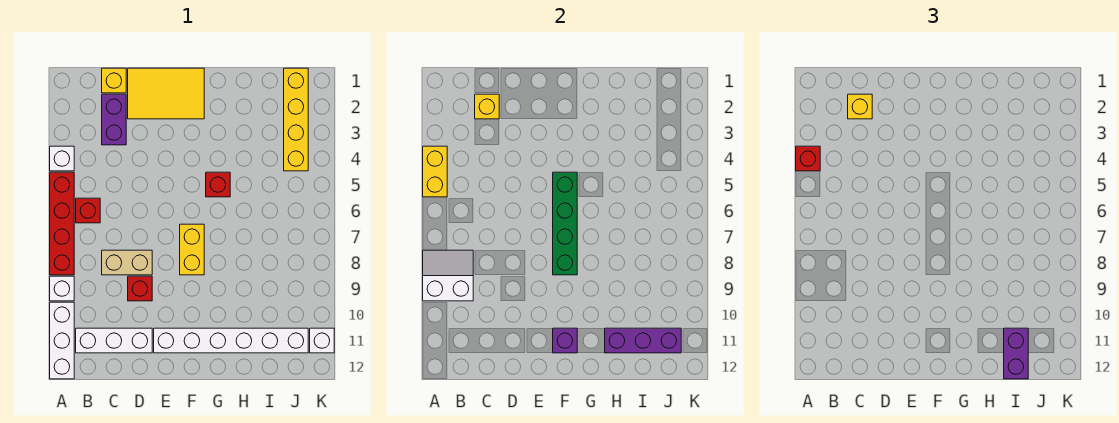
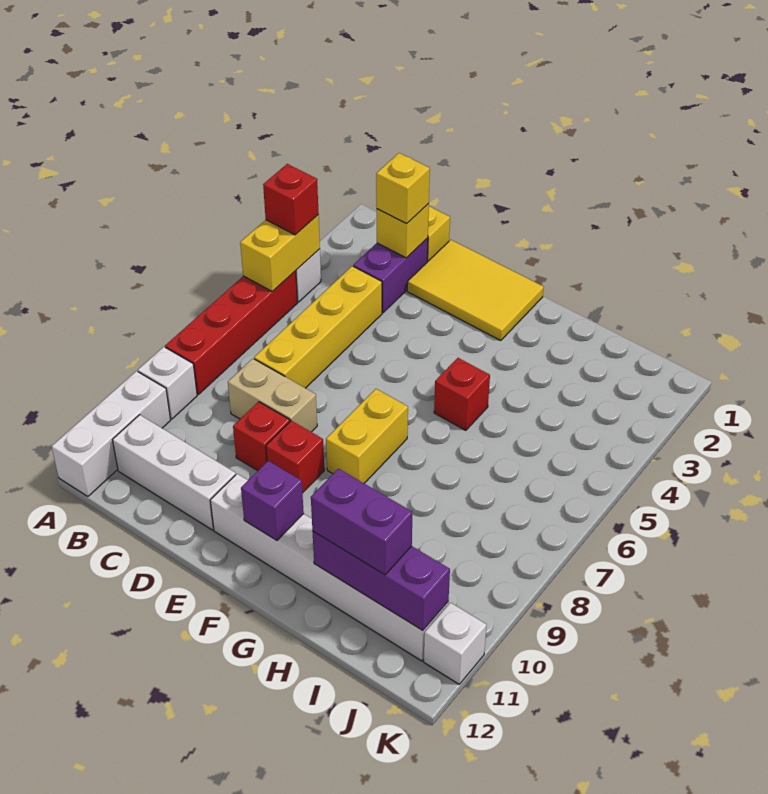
white slope A8:B9 level 2 top 9 -> none
red brick B6 level 1 -> red brick E9 level 1
green brick F5:F8 level 2 -> none
purple brick I11:I12 level 3 -> purple brick H11:I11 level 3
yellow brick J1:J4 level 1 -> yellow brick C4:C7 level 1

